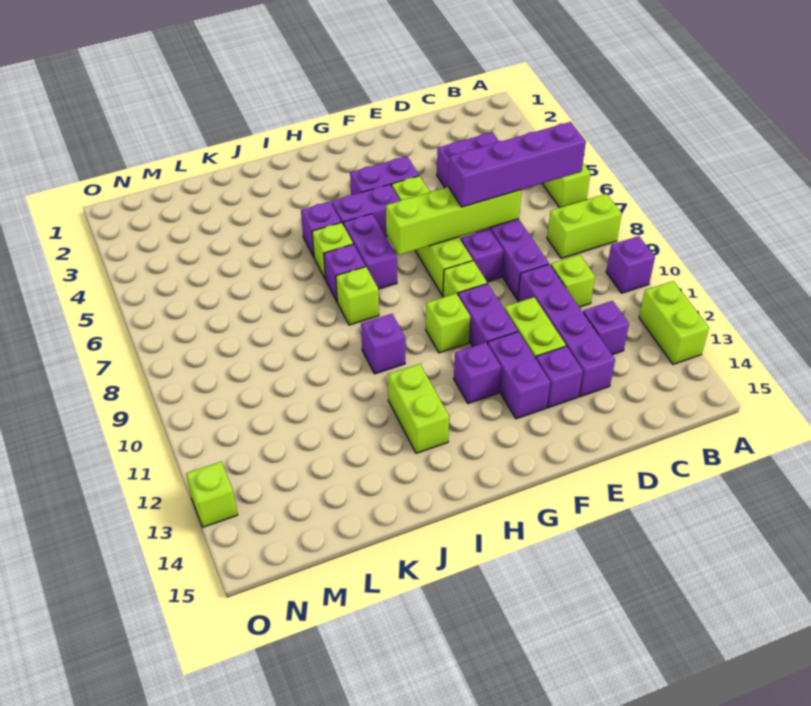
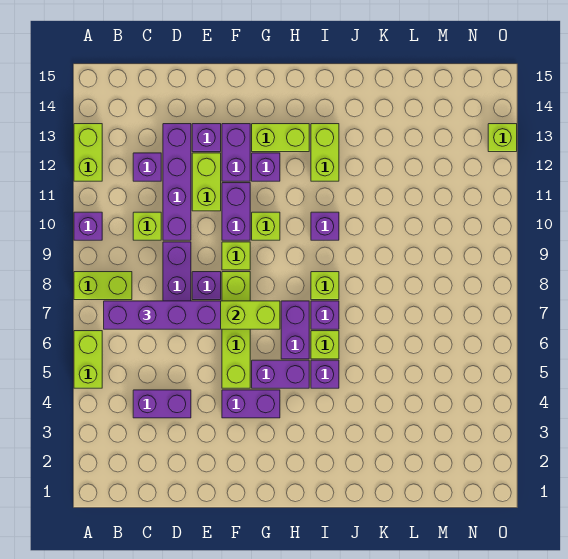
none -> lime brick G13:H13 level 1

